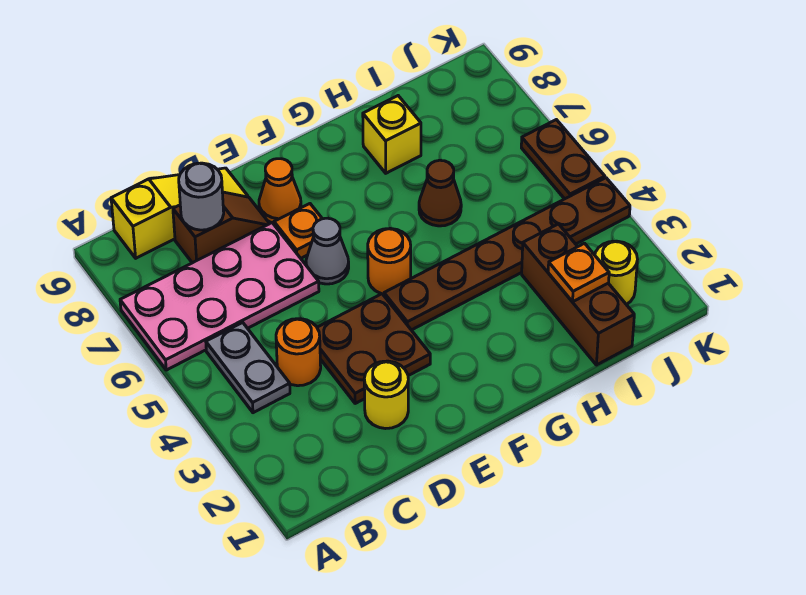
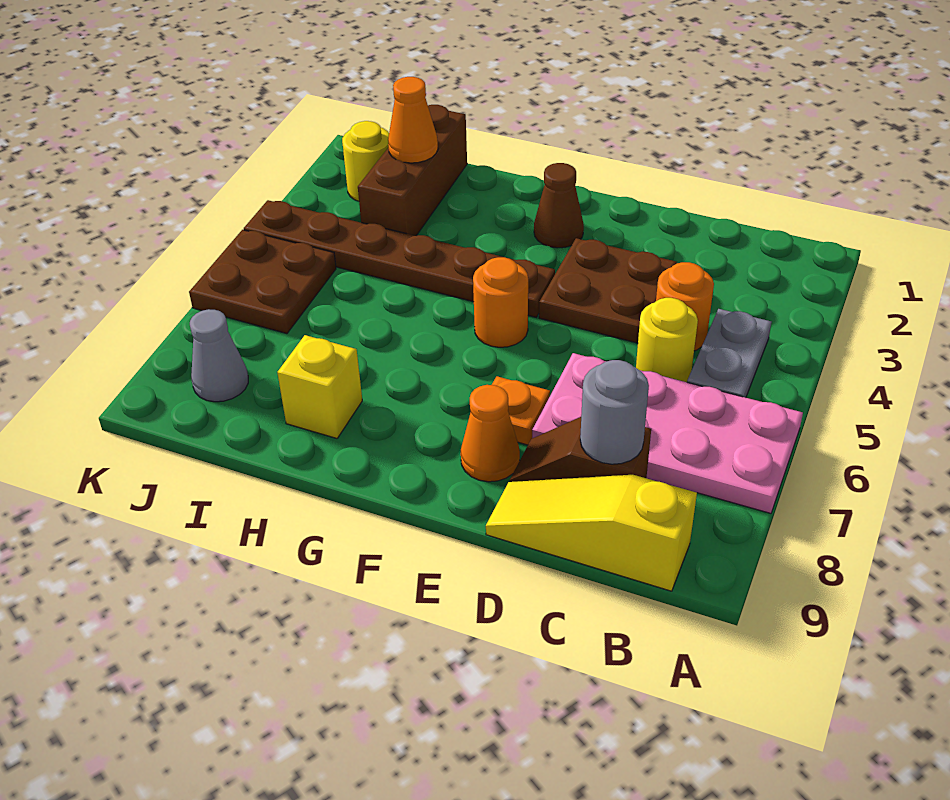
yellow round brick D2 level 1 -> yellow round brick C5 level 1
grey cone E6 level 1 -> grey cone J8 level 1
brown cone H6 level 1 -> brown cone F2 level 1
orange plate I2 level 2 -> orange cone I2 level 2
brown plate K5:K6 level 1 -> brown plate J5:K6 level 1

